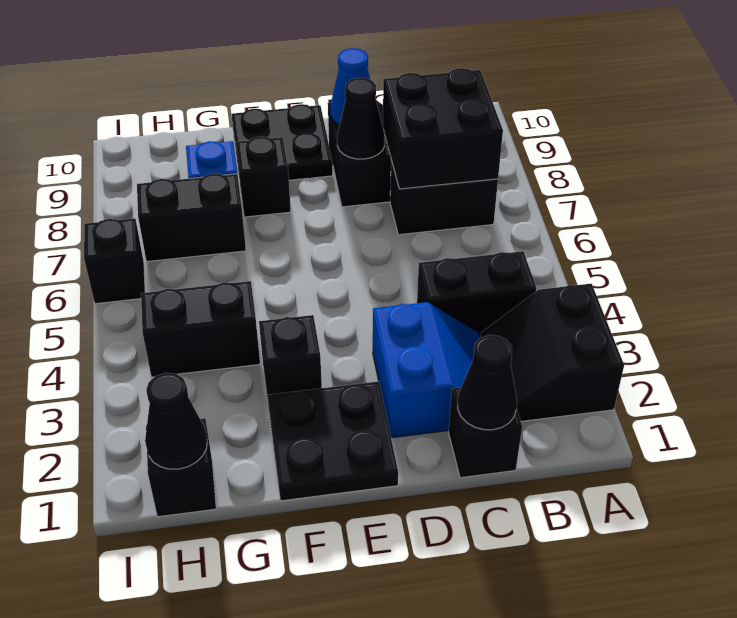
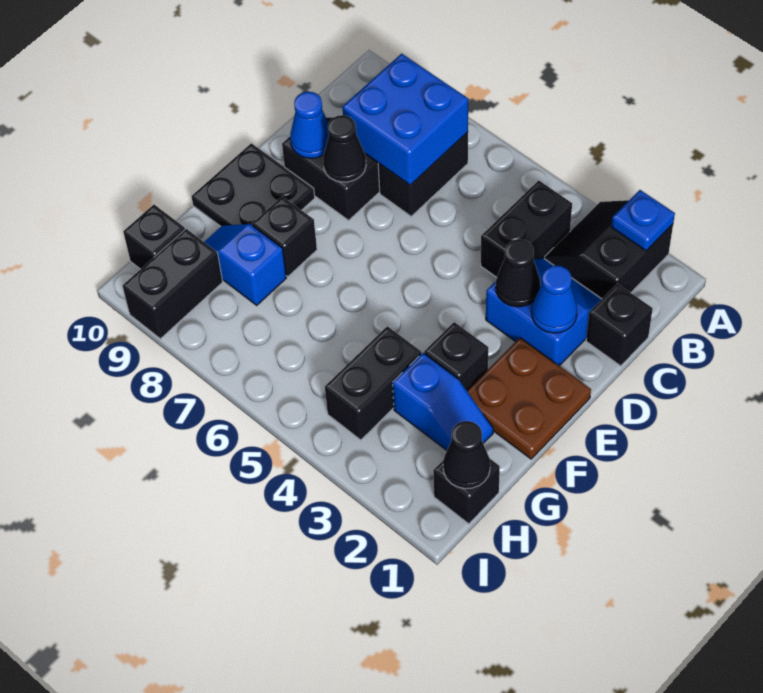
black slope A2:B3 level 1 top A -> black slope A2:B3 level 1 top 2
none -> blue plate A2 level 2
black brick B7:C8 level 2 -> blue brick B7:C8 level 2
black cone C1 level 2 -> black cone D3 level 2
none -> blue cone D2 level 2
black plate E1:F2 level 1 -> brown plate E1:F2 level 1
none -> blue slope G2:G3 level 1 top 3
black brick G7:H7 level 1 -> black brick H9:I9 level 1
black brick I6 level 1 -> black brick H10 level 1

